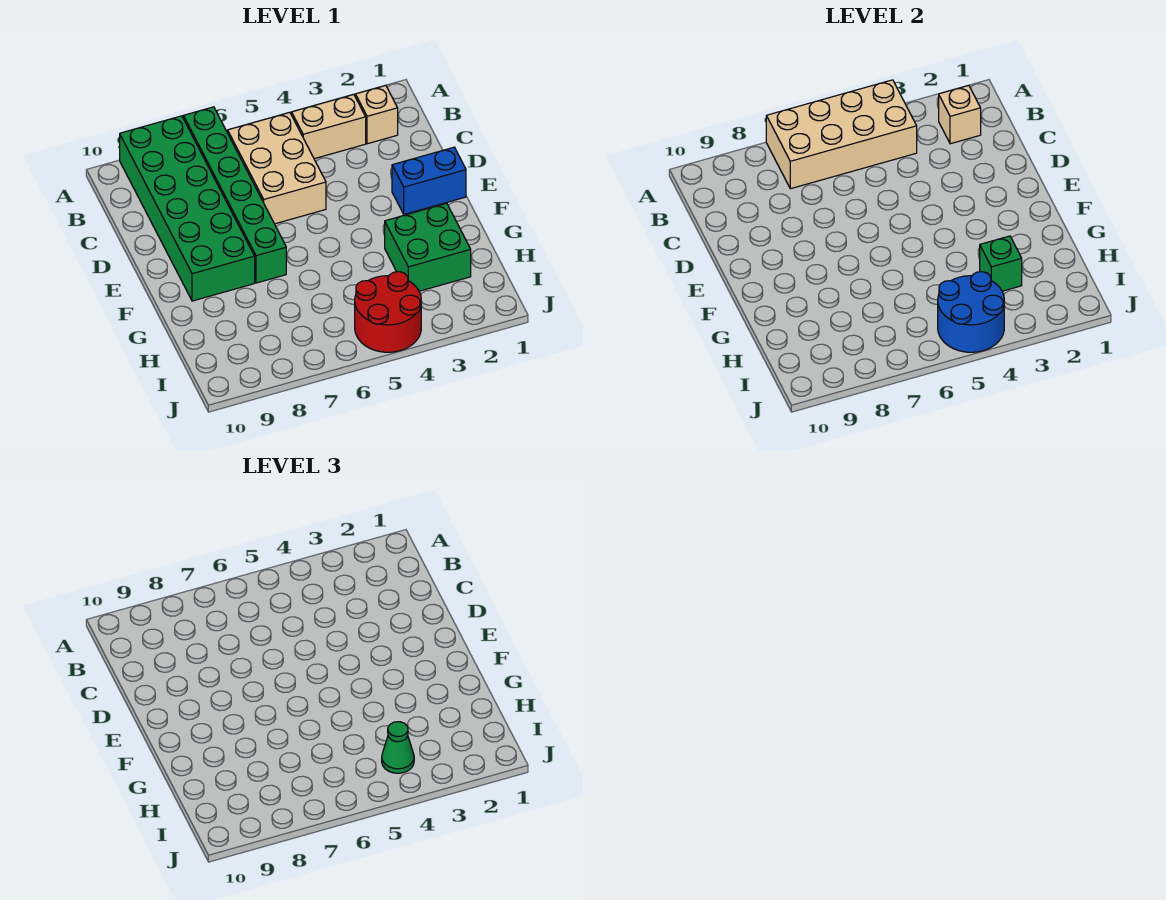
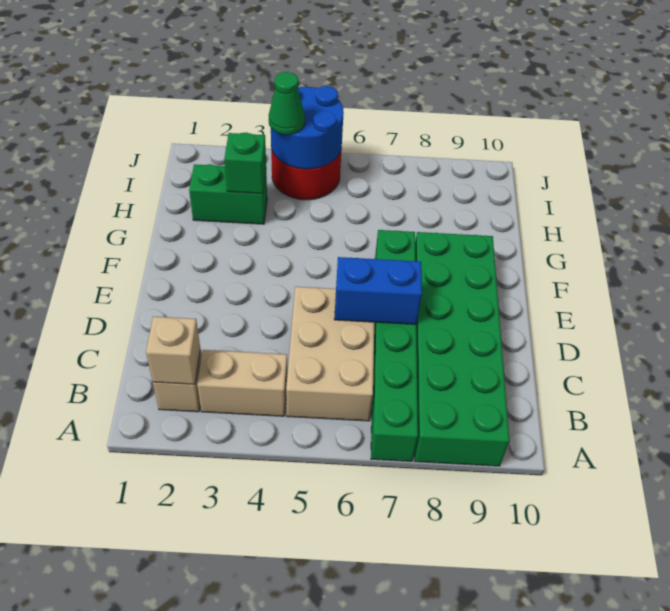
tan brick A4:B7 level 2 -> none
blue brick E1:E2 level 1 -> blue brick D6:D7 level 2
green brick G2:H3 level 1 -> green brick H2:H3 level 1

